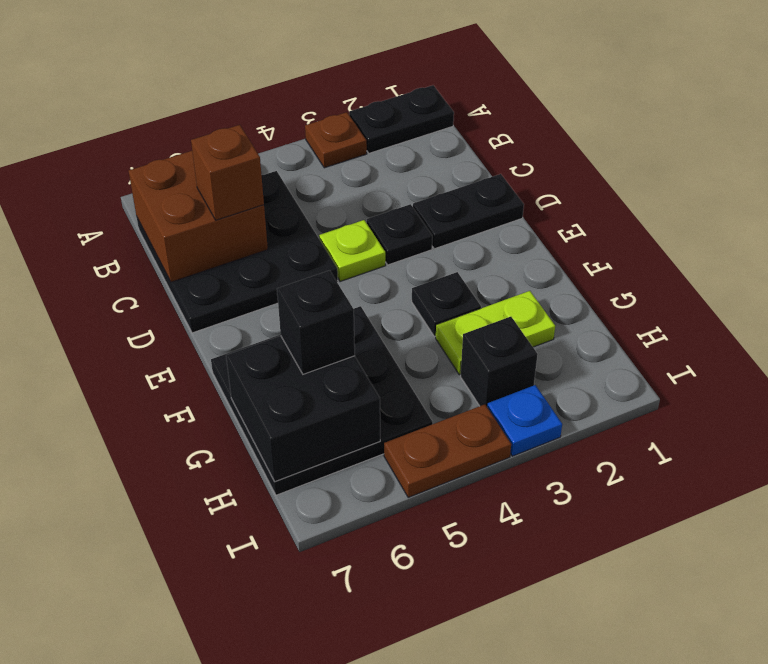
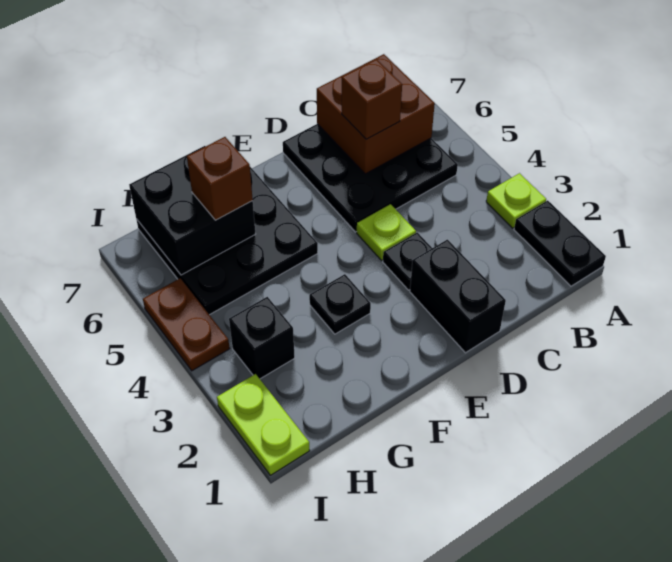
brown plate A3 level 1 -> lime plate A3 level 1
black plate D1:D2 level 1 -> black brick D1:D2 level 1
lime plate G2:G3 level 1 -> lime plate I1:I2 level 1
black brick G6 level 3 -> brown brick G6 level 3
blue plate I3 level 1 -> none

